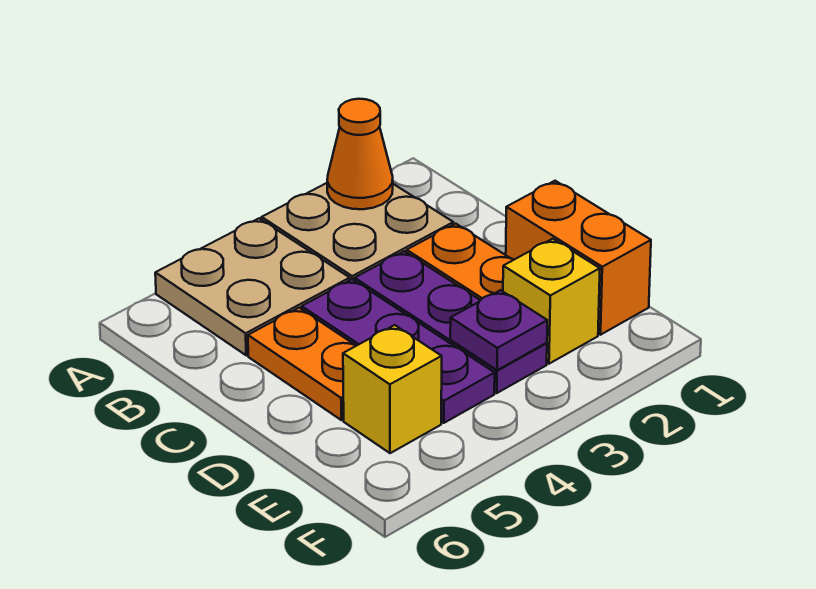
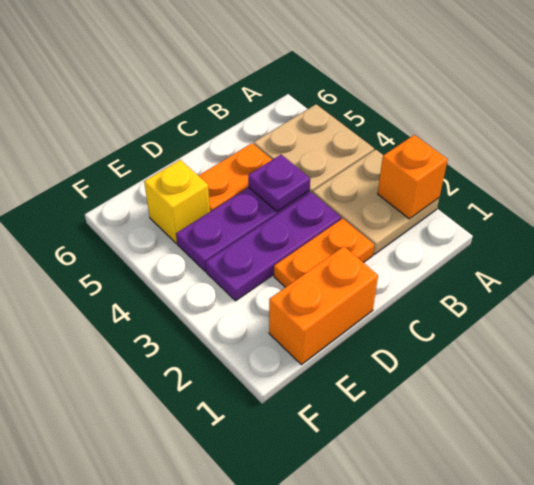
orange cone A2 level 2 -> orange brick A2 level 2
yellow brick E2 level 1 -> none
purple plate E3 level 2 -> purple plate C4 level 2

